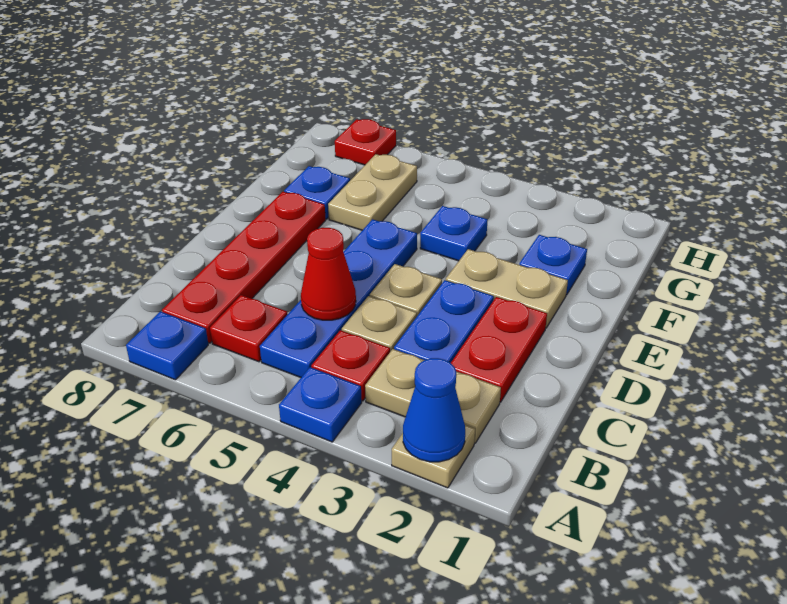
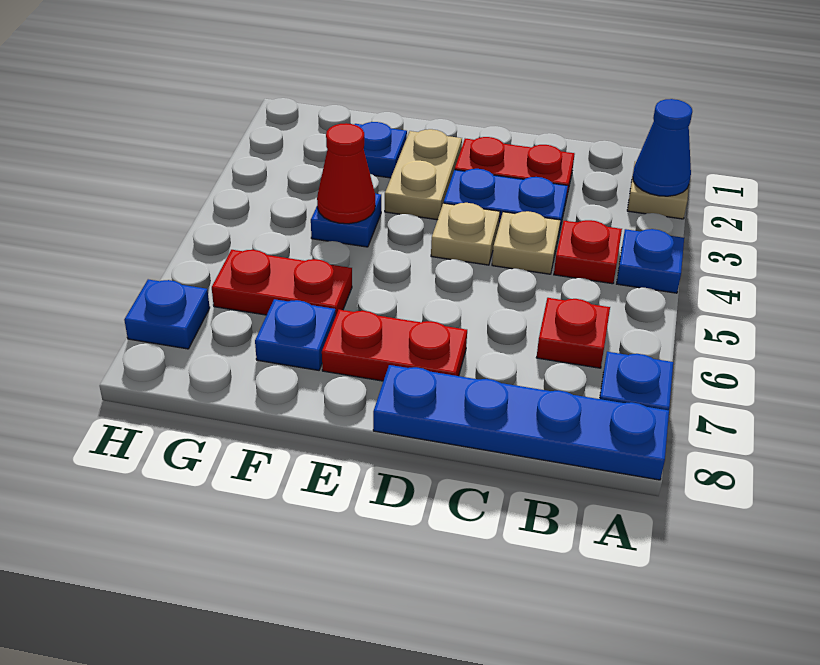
tan plate B2:B3 level 1 -> none
blue plate B5:E5 level 1 -> blue plate A8:D8 level 1
red plate B7:E7 level 1 -> red plate D7:E7 level 1
red cone C5 level 2 -> red cone F4 level 2
tan plate F6:G6 level 1 -> red plate F6:G6 level 1
red plate H7 level 1 -> blue plate H7 level 1

